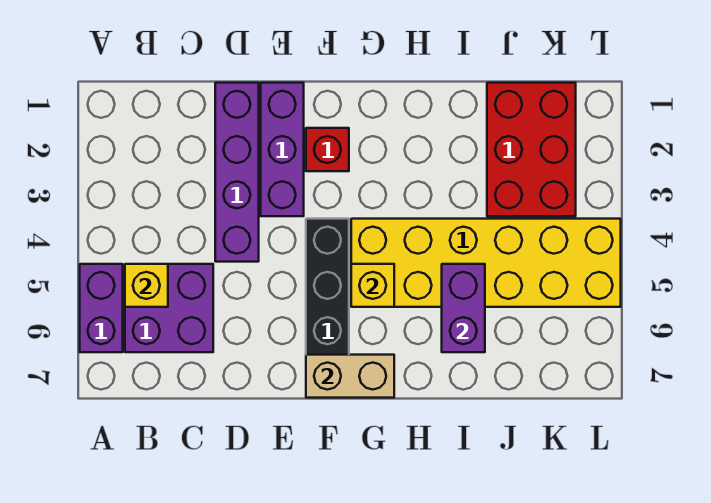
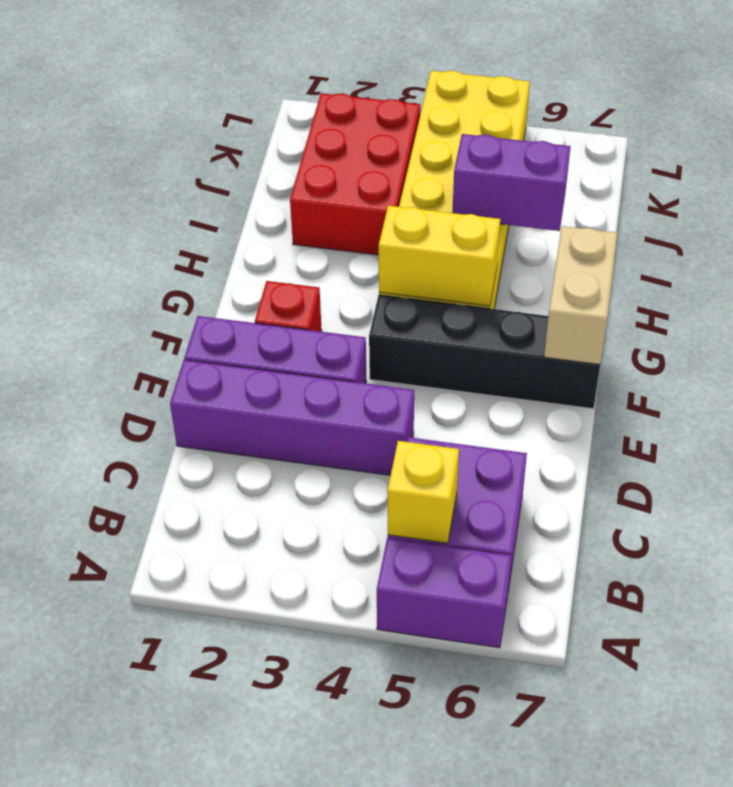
yellow brick G5 level 2 -> yellow brick G4:G5 level 2
red brick J1:K3 level 1 -> red brick I2:K3 level 1

